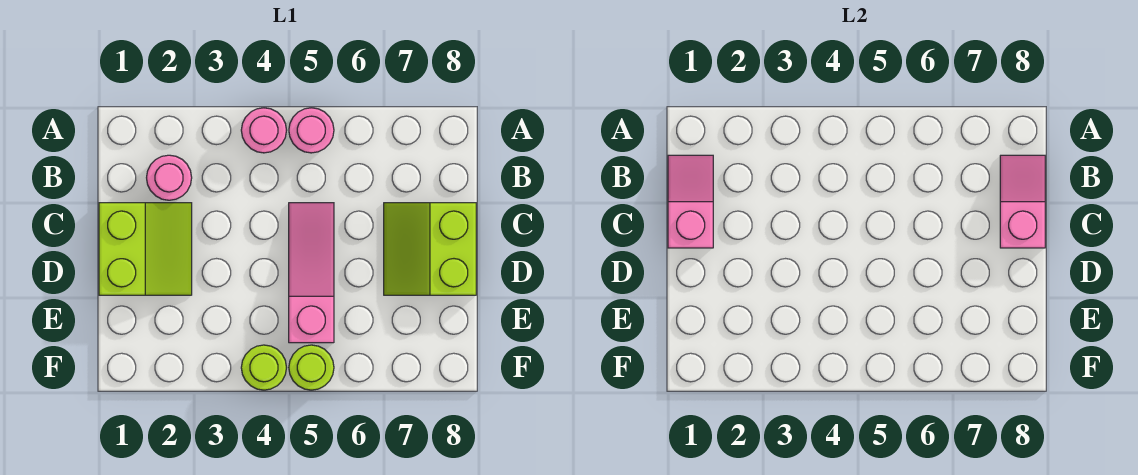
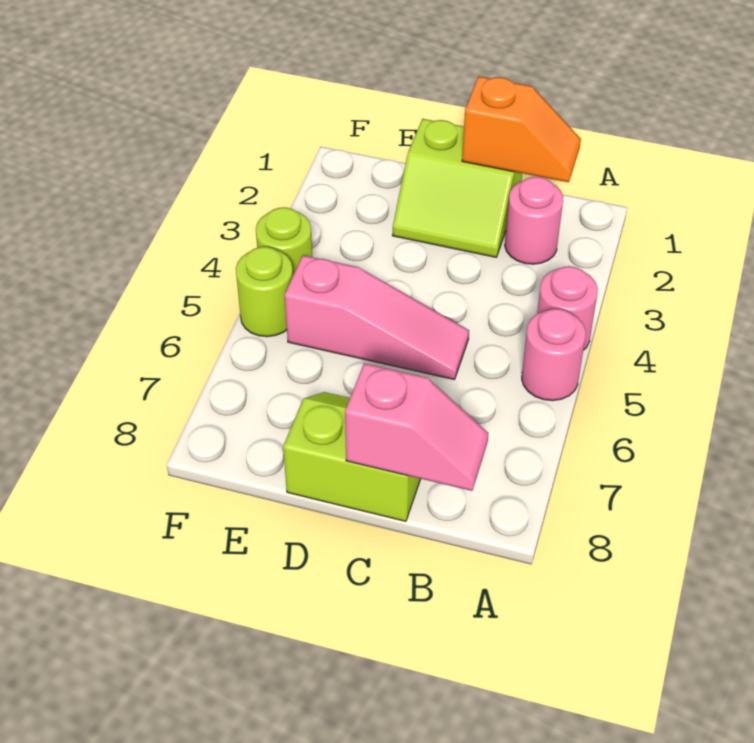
pink slope B1:C1 level 2 top C -> orange slope B1:C1 level 2 top C

